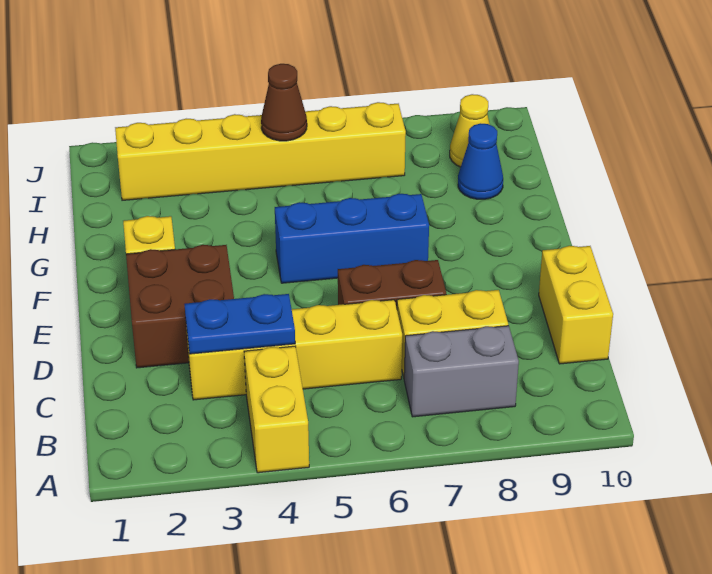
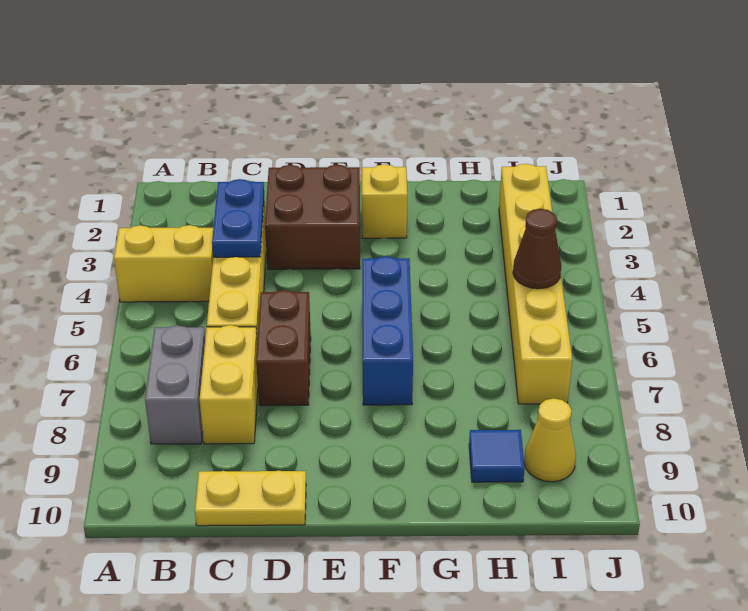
yellow brick C10:D10 level 1 -> yellow plate C10:D10 level 1
blue cone H9 level 1 -> blue tile H9 level 1

